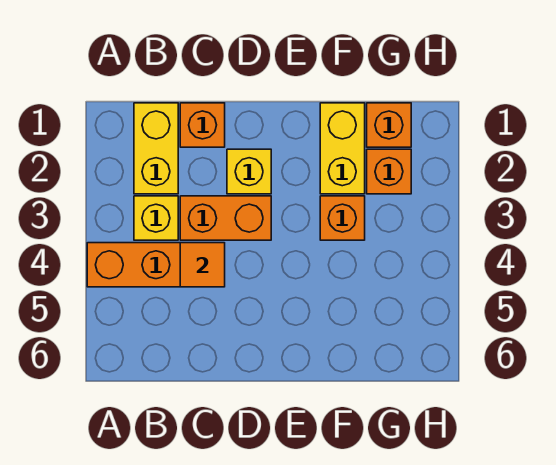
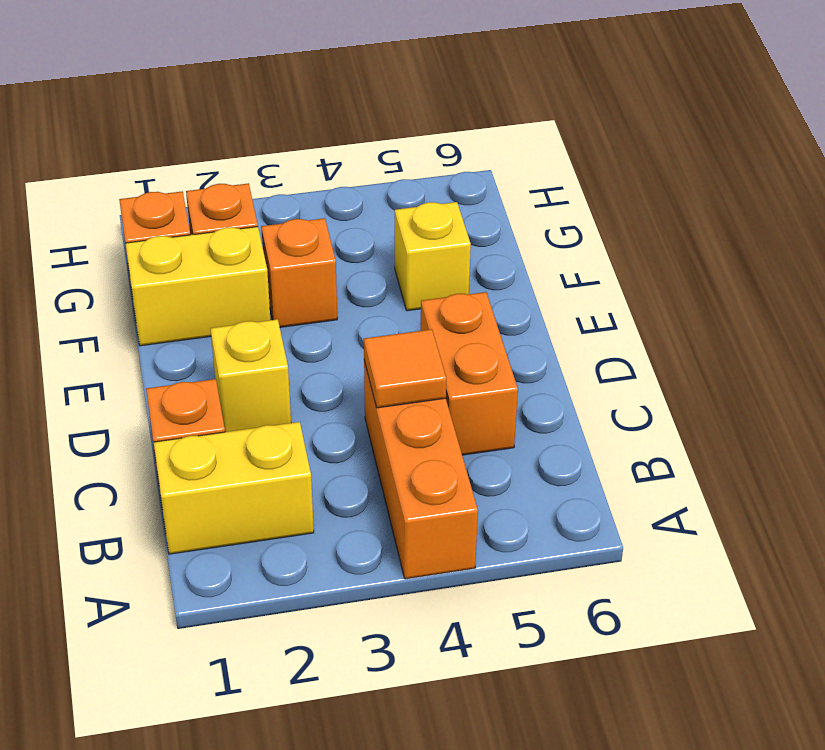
yellow brick B3 level 1 -> yellow brick F5 level 1
orange brick C3:D3 level 1 -> orange brick C5:D5 level 1

